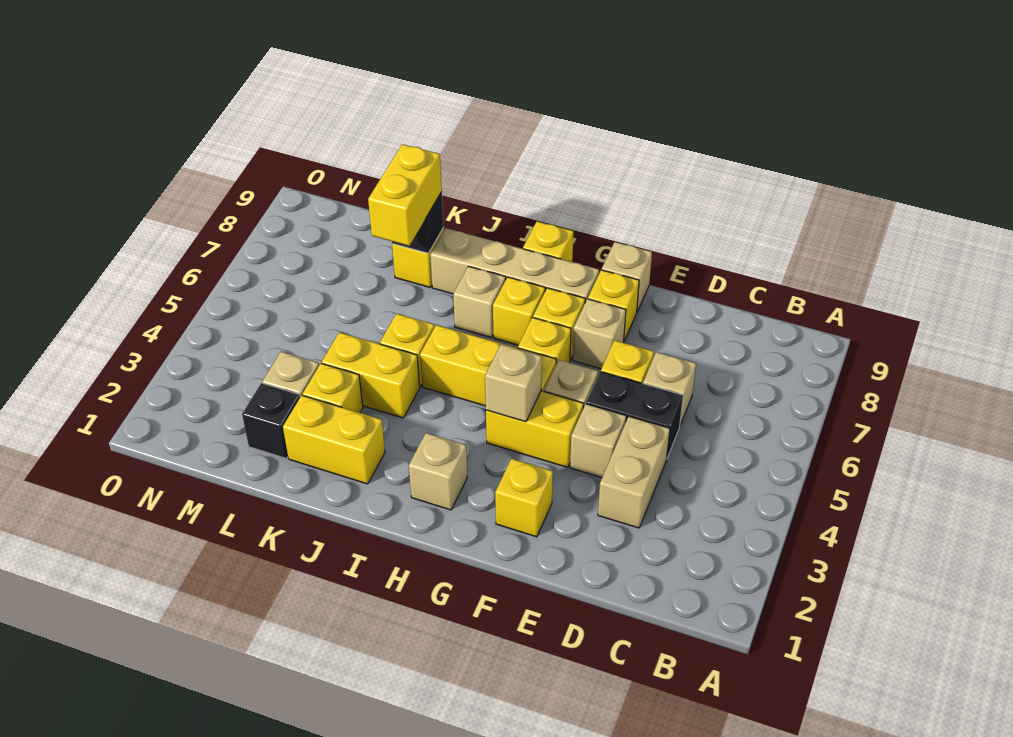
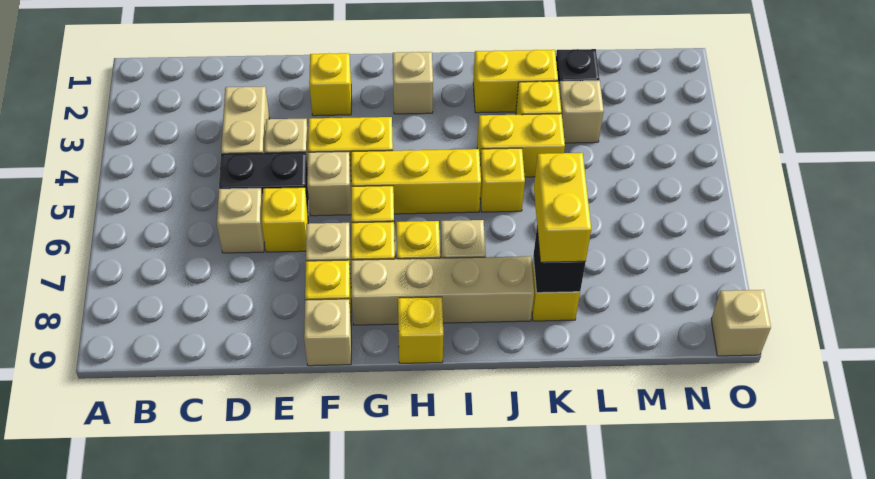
tan brick G4 level 2 -> tan brick O9 level 1

